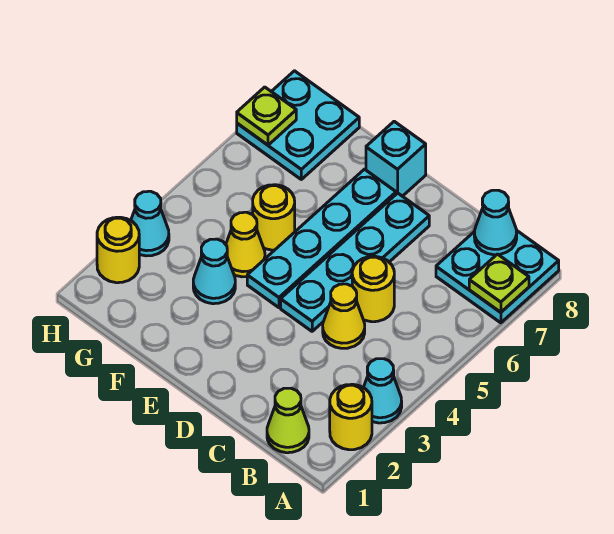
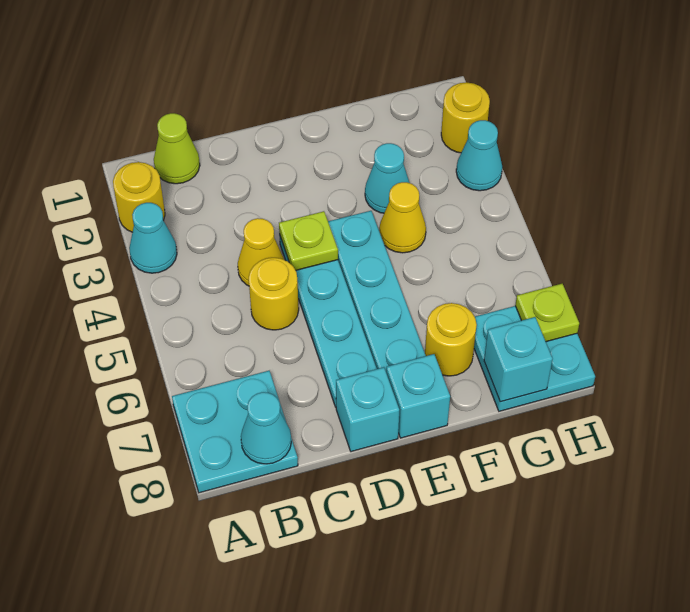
lime plate A7 level 2 -> lime plate D4 level 2
none -> cyan brick D8 level 1
yellow round brick F5 level 1 -> yellow round brick F7 level 1
none -> cyan brick G8 level 2

